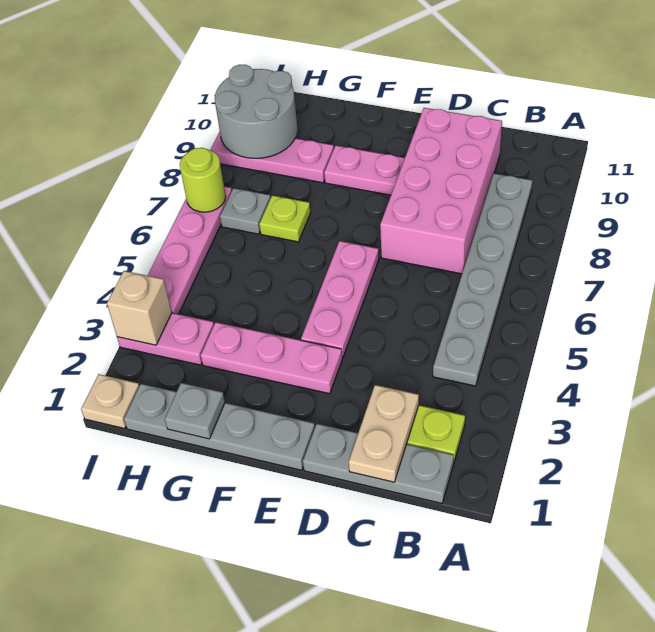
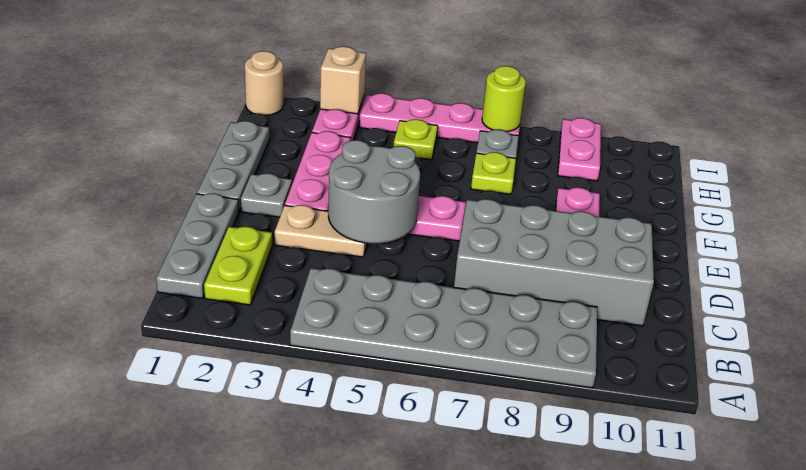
grey plate B4:B9 level 1 -> grey plate A4:B9 level 1
tan plate C1:C2 level 2 -> tan plate D3:D4 level 1
pink brick C7:D10 level 1 -> grey brick C7:D10 level 1
grey plate E1:H1 level 1 -> grey plate E1:G1 level 1
grey plate G1 level 2 -> grey plate E2 level 1
pink plate G9:I9 level 1 -> pink plate H9:I9 level 1
none -> lime plate H5 level 1
grey round brick H9:I10 level 2 -> grey round brick D4:E5 level 2
tan plate I1 level 1 -> tan round brick I1 level 1

